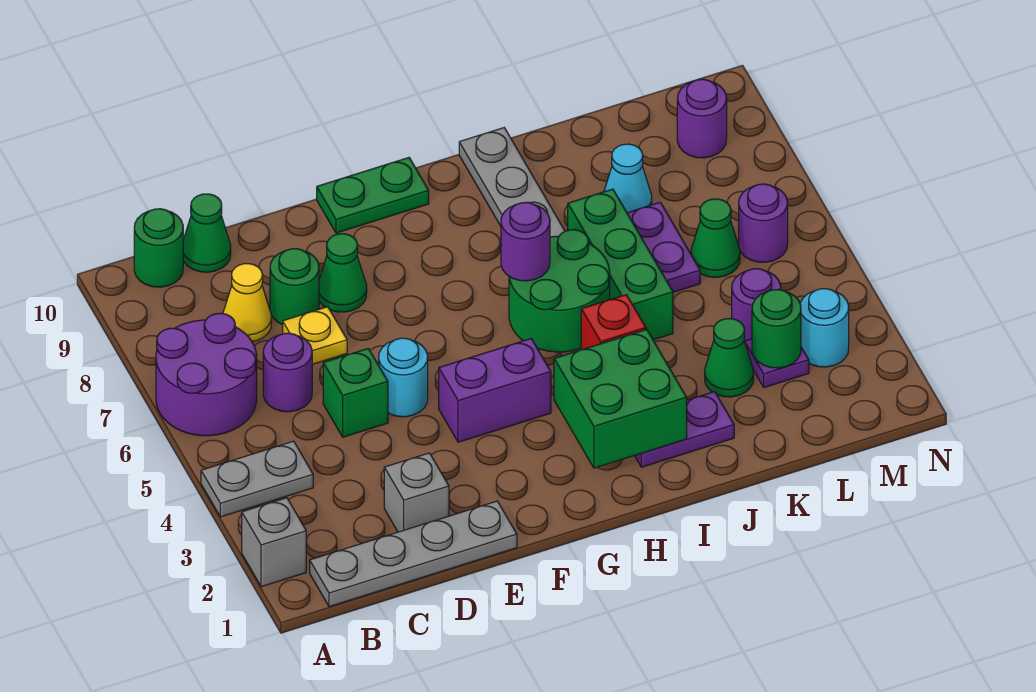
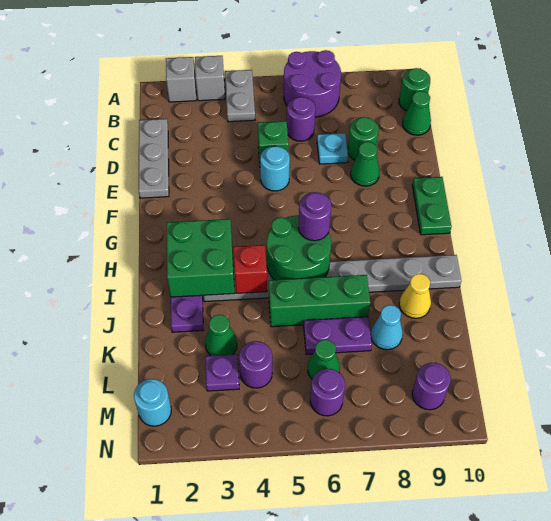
grey plate B1:E1 level 1 -> grey plate C1:E1 level 1
yellow cone C8 level 1 -> yellow cone J9 level 1
grey brick D2 level 1 -> grey brick A3 level 1
yellow plate D7 level 1 -> cyan plate D7 level 1
purple brick F4:G4 level 1 -> none
green round brick L3 level 2 -> none
cyan round brick M3 level 1 -> cyan round brick M1 level 1

